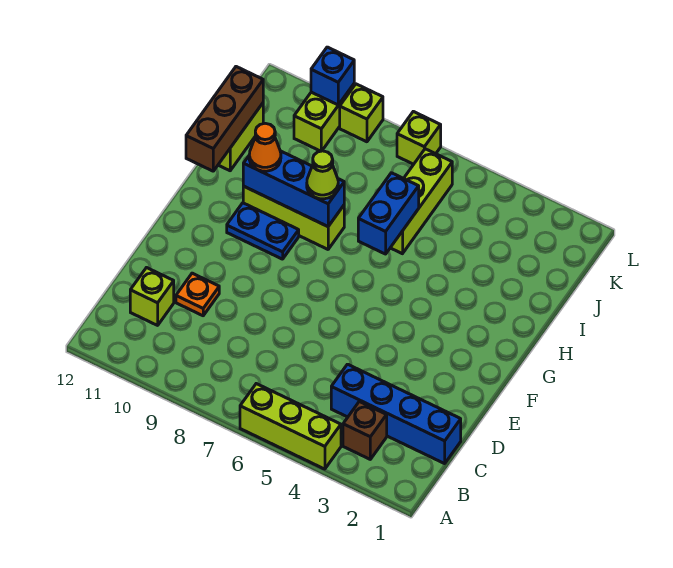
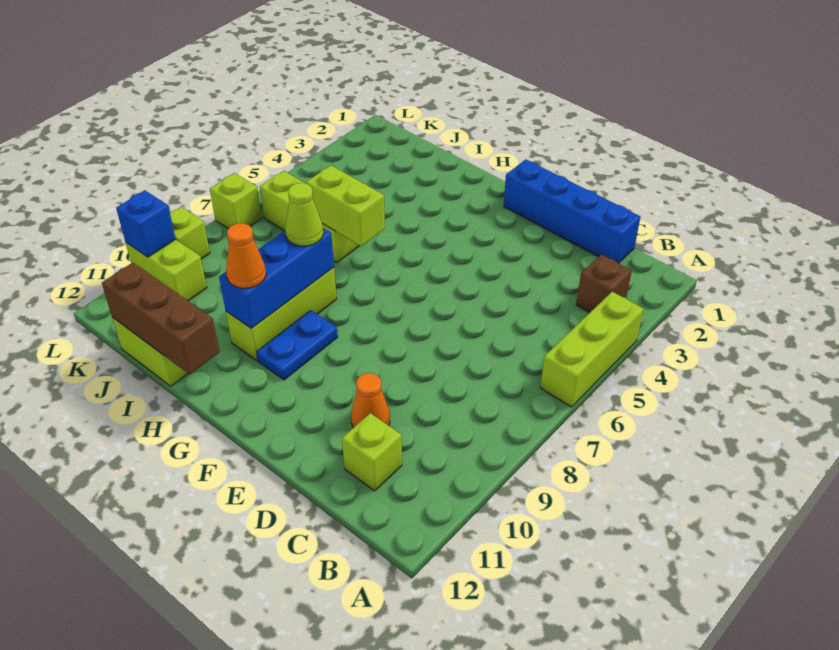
blue brick C1:C4 level 1 -> blue brick C1:F1 level 1
orange plate D10 level 1 -> orange cone D10 level 1
blue brick H6:I6 level 2 -> lime brick H6:I6 level 2

